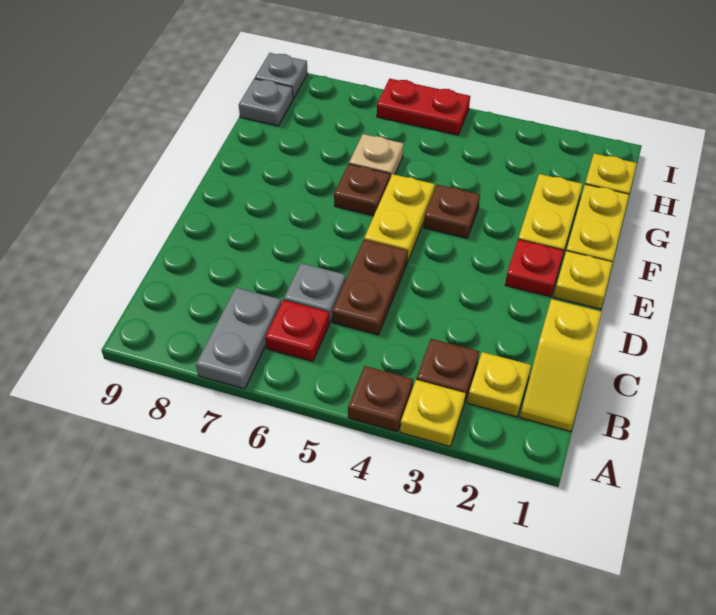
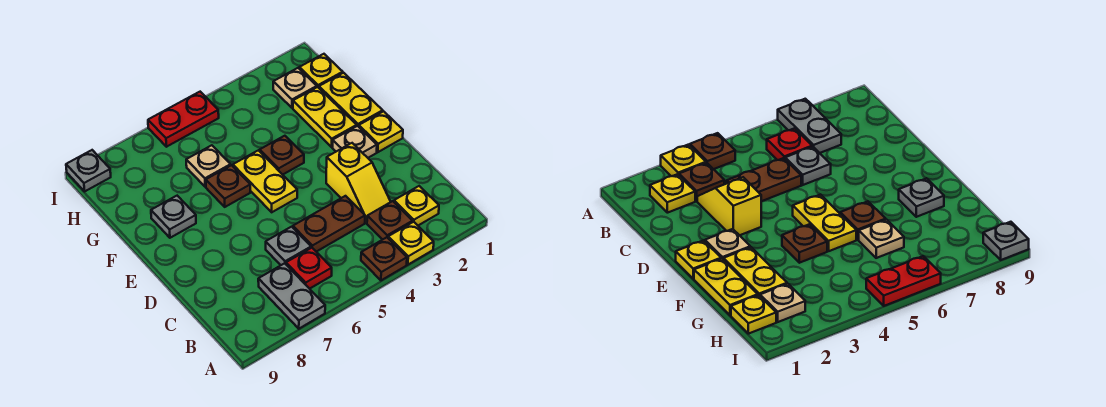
yellow slope B1:C1 level 1 top C -> yellow slope C3:D3 level 1 top D
brown plate C5:D5 level 1 -> brown plate C4:C5 level 1
red plate E2 level 1 -> tan plate E2 level 1
none -> tan plate H2 level 1
grey plate H9 level 1 -> grey plate F8 level 1

